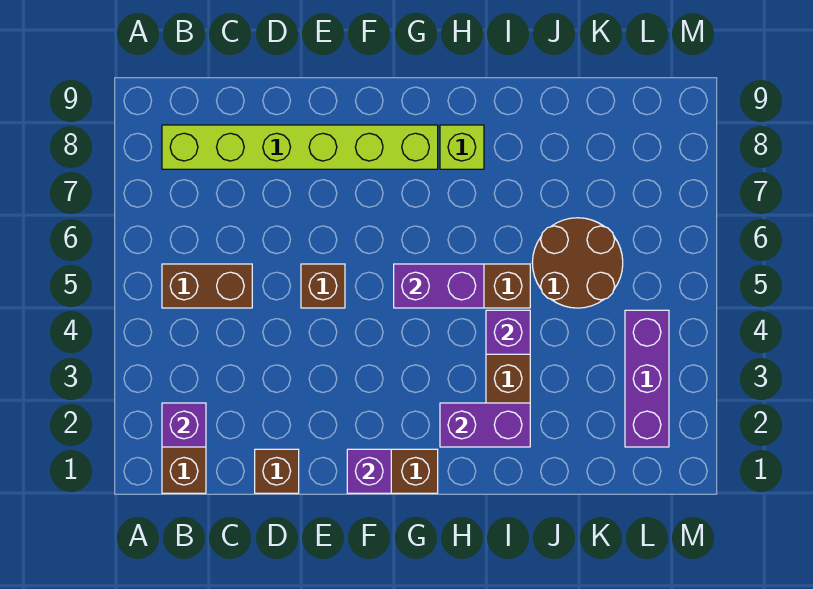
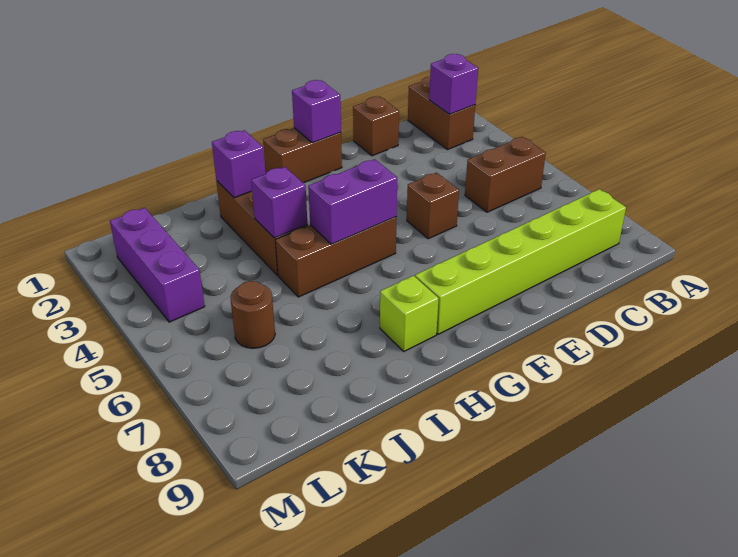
purple brick H2:I2 level 2 -> purple brick I2 level 2
brown round brick J5:K6 level 1 -> brown round brick K6 level 1

